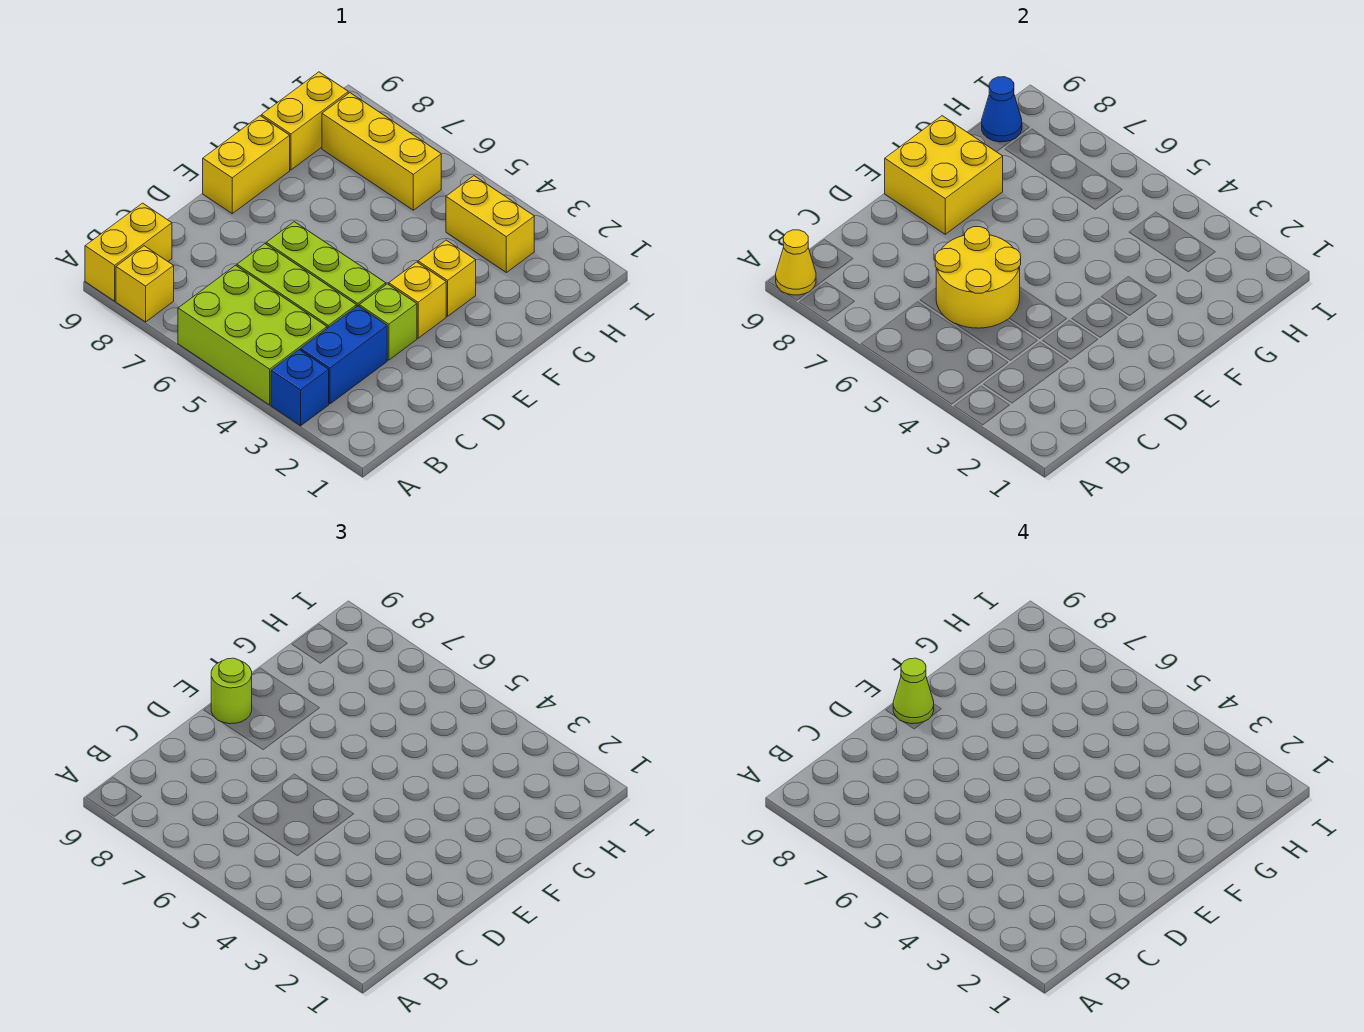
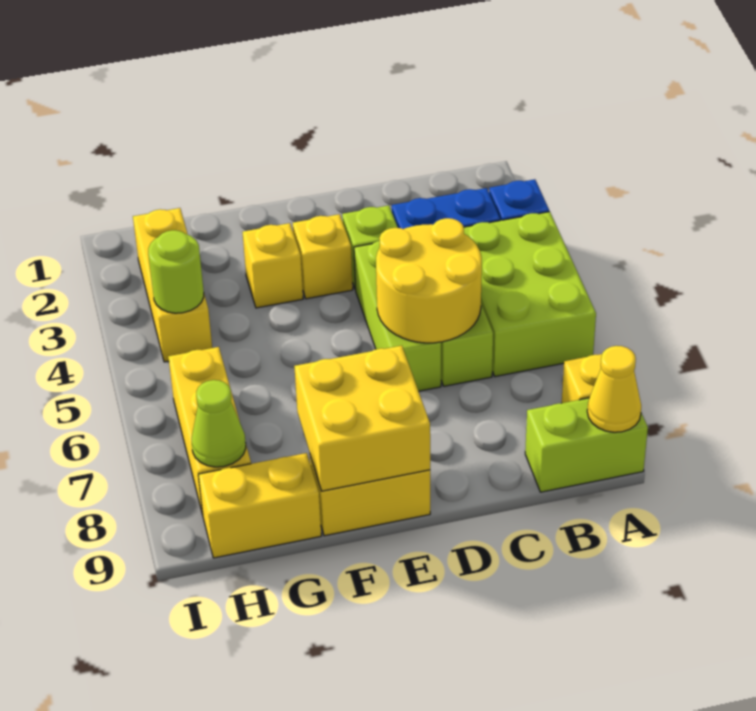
yellow brick A9:B9 level 1 -> lime brick A9:B9 level 1
lime round brick E9 level 3 -> lime round brick H4 level 2
lime cone E9 level 4 -> lime cone H8 level 2
yellow brick H3:H4 level 1 -> yellow brick H2:H4 level 1
blue cone H9 level 2 -> none

